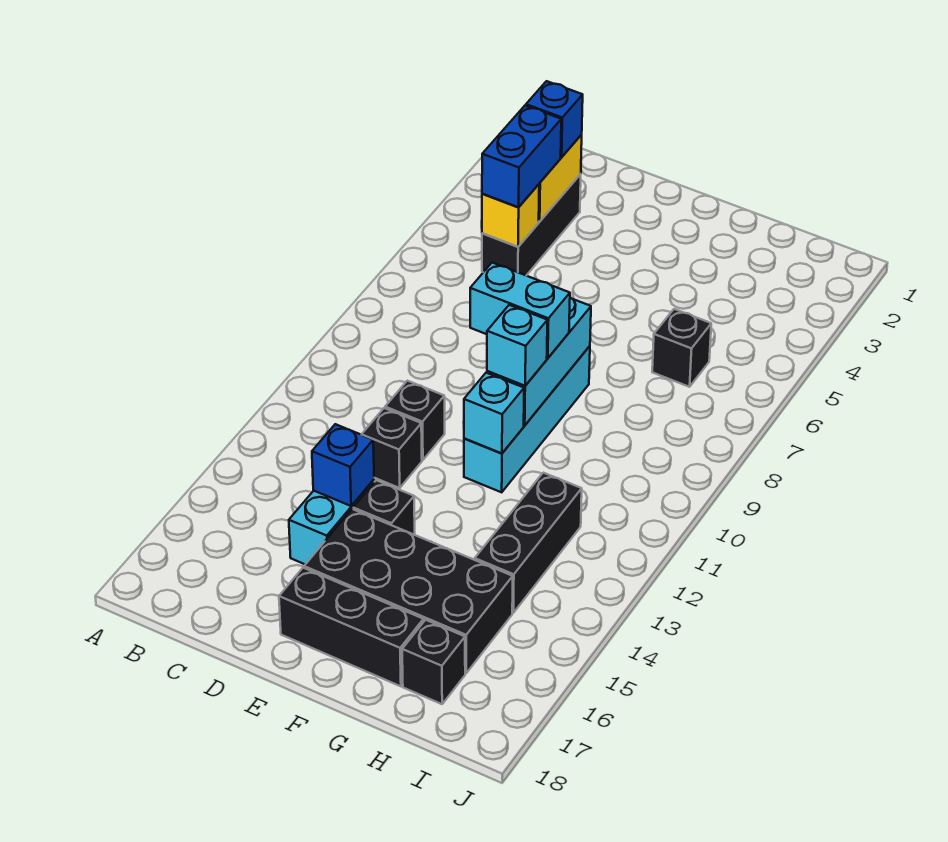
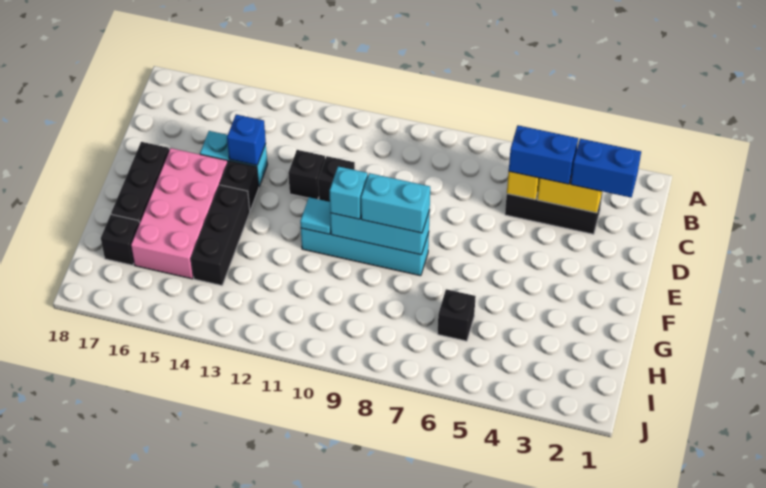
blue brick C3 level 3 -> blue brick C2:C3 level 3
cyan brick E9:F9 level 3 -> cyan brick F8:F9 level 3
black brick E15:H16 level 1 -> pink brick E15:H16 level 1
cyan brick F11 level 2 -> cyan tile F11 level 2
black brick H12:H14 level 1 -> black brick F14:H14 level 1

